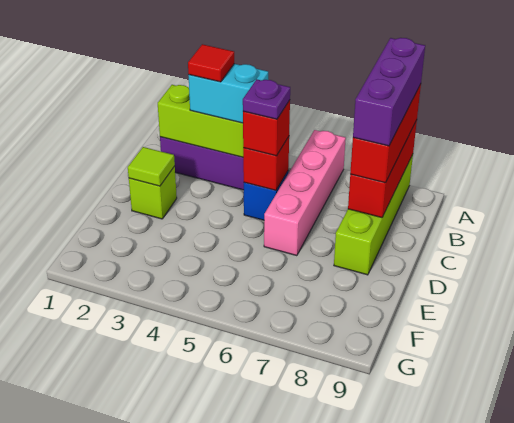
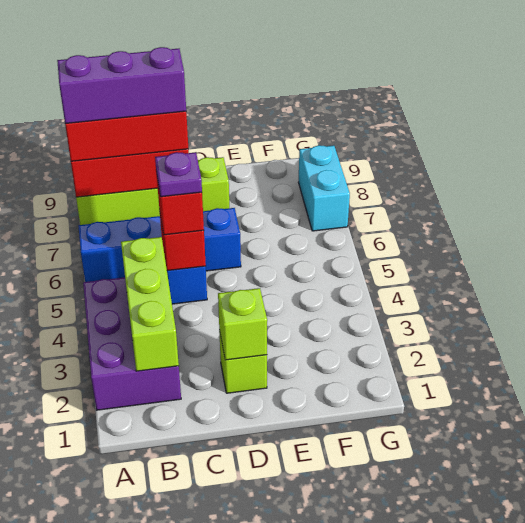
pink brick A6:D6 level 1 -> blue brick A6:D6 level 1
cyan brick B3:B4 level 3 -> cyan brick G7:G8 level 1
red tile B3 level 4 -> none
lime tile D2 level 2 -> lime brick D2 level 2

